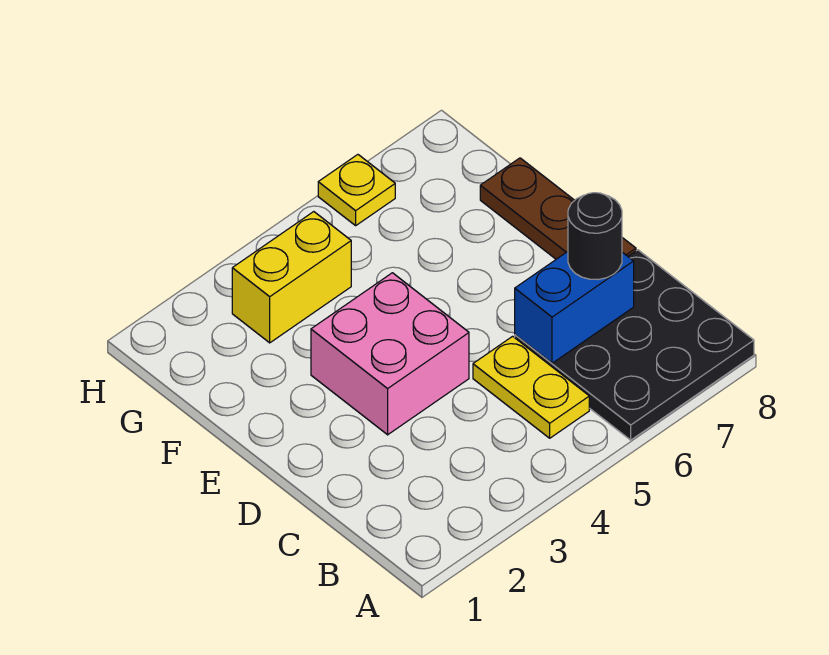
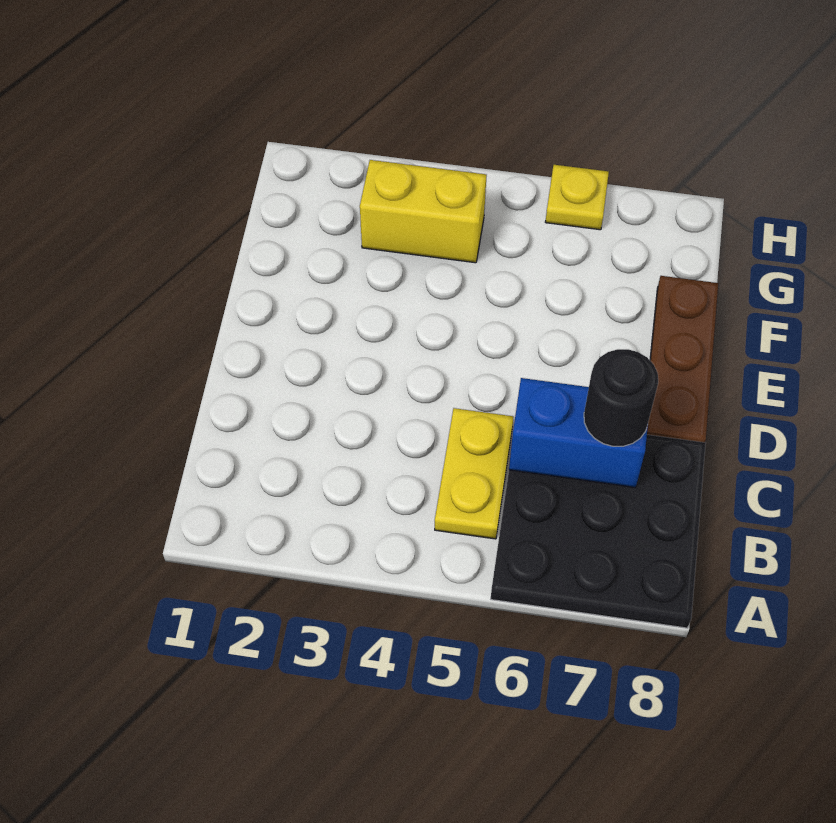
pink brick D3:E4 level 1 -> none

